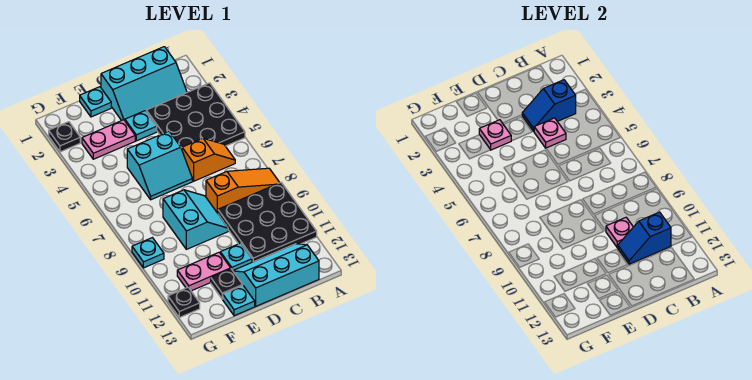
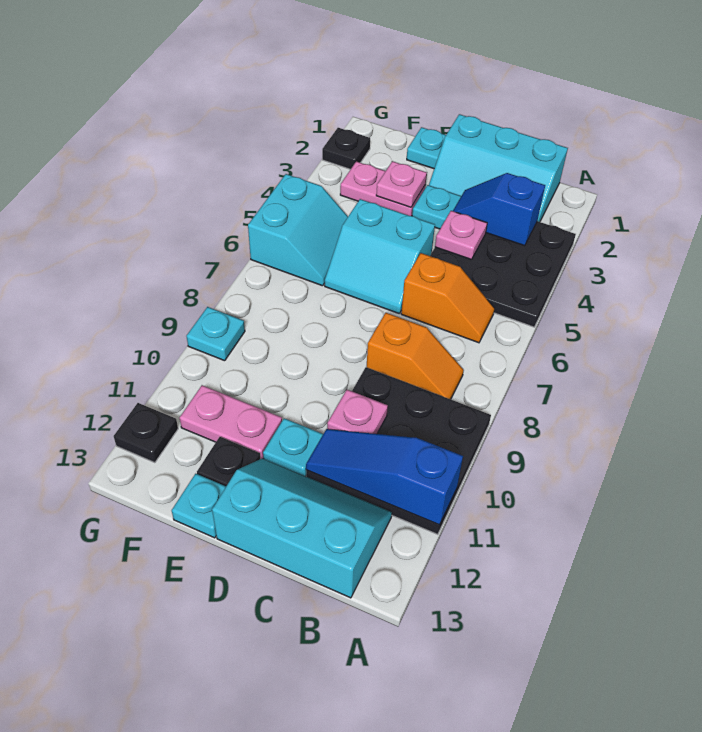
orange slope A8:C8 level 1 top C -> orange slope B8:C8 level 1 top C
blue slope B11:C11 level 2 top B -> blue slope A11:C11 level 2 top A
cyan slope D8:E9 level 1 top E -> cyan slope F5:G6 level 1 top G

